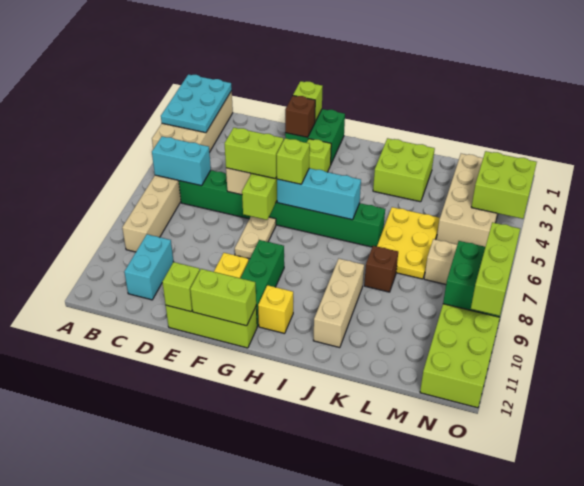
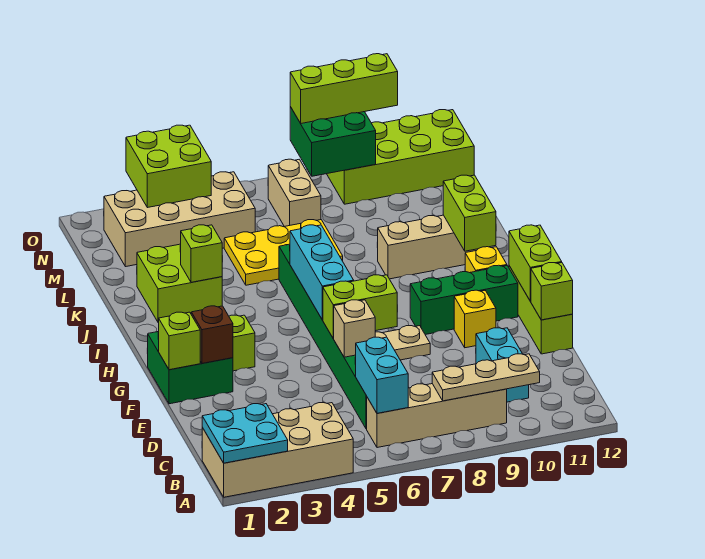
cyan plate A1:B3 level 2 -> cyan plate A1:B2 level 2
none -> tan plate B8:B10 level 2
cyan brick C10:C11 level 1 -> cyan brick C10:D10 level 1
lime brick E6:F6 level 3 -> lime brick I11:J11 level 2
lime brick G6 level 3 -> lime brick J3 level 2
brown brick K8 level 1 -> none

